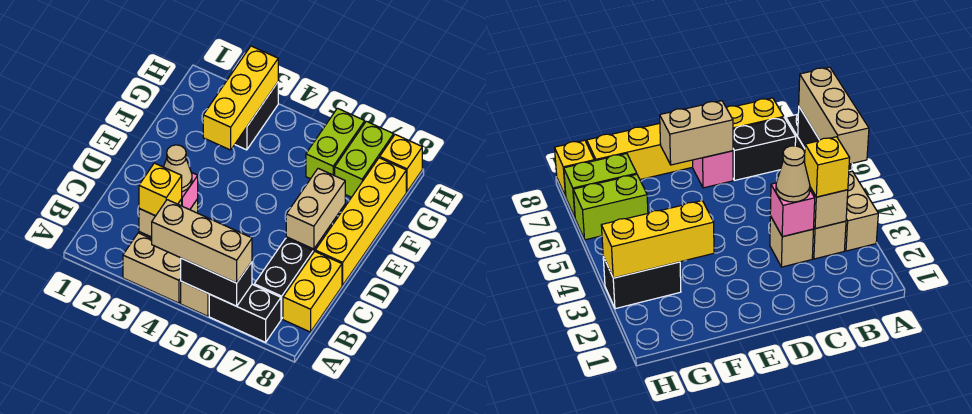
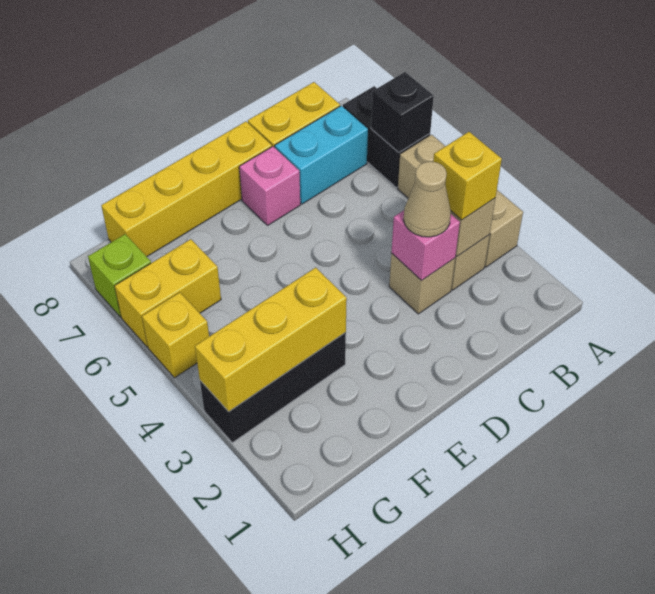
tan brick A4:A6 level 3 -> none
black brick A5:A6 level 2 -> black brick A6 level 2
black brick B7:C7 level 1 -> cyan brick B7:C7 level 1
tan brick D7:E7 level 2 -> none
black brick G3:H3 level 1 -> black brick F3:H3 level 1
lime brick G6:H6 level 1 -> yellow brick G6:H6 level 1
lime brick G7:H7 level 1 -> lime brick H7 level 1
yellow brick H8 level 1 -> yellow brick H5 level 1

